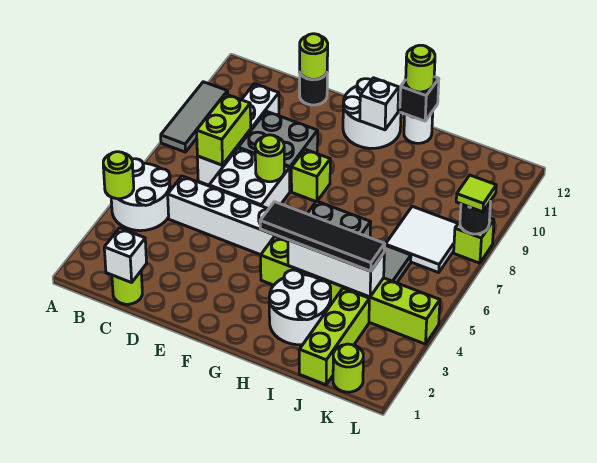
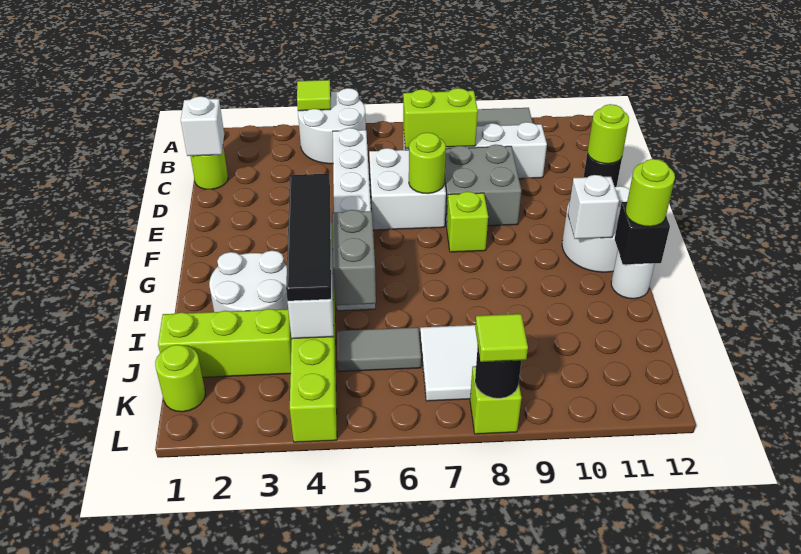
lime round brick A4 level 2 -> lime tile A4 level 2

